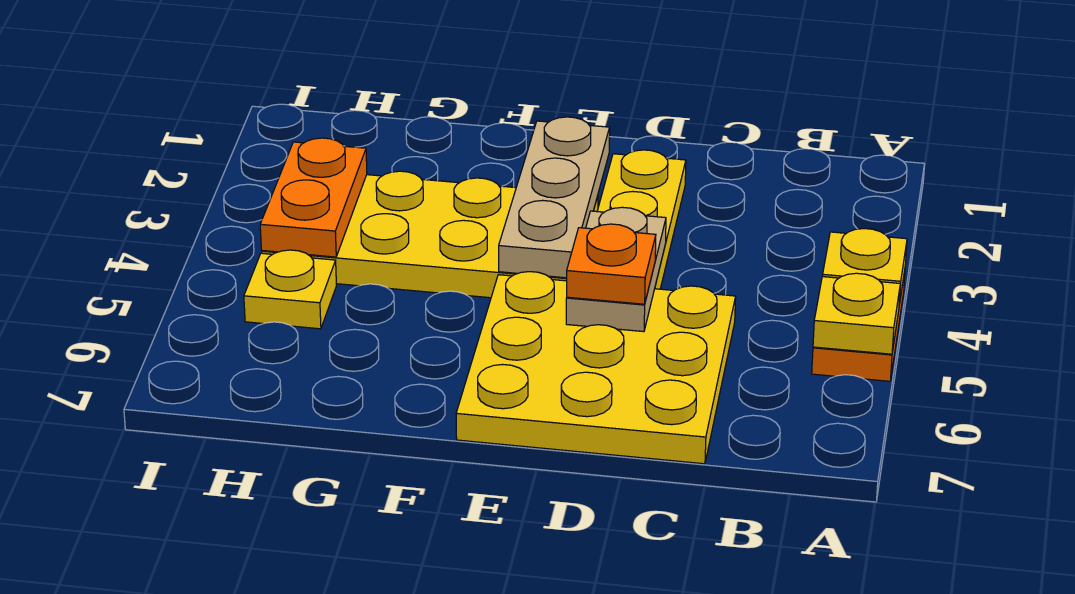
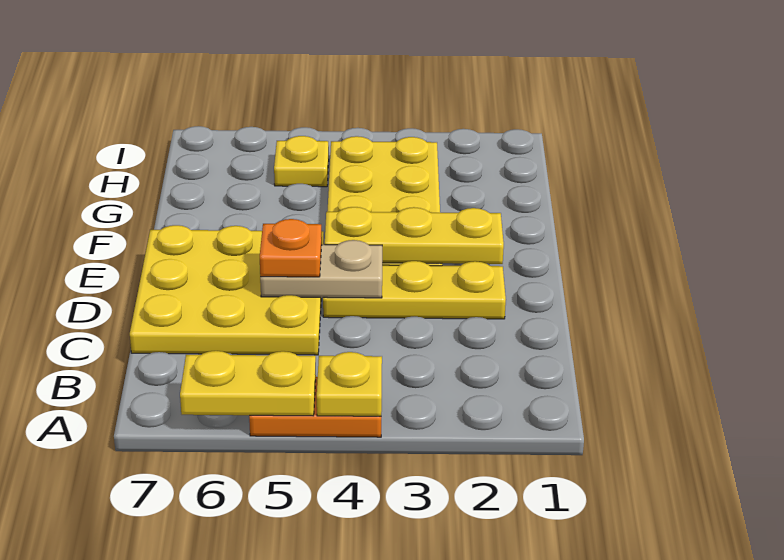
yellow plate A5 level 2 -> yellow plate A5:A6 level 2
tan plate E2:E4 level 2 -> yellow plate E2:E4 level 2
orange plate H3:H4 level 2 -> none

